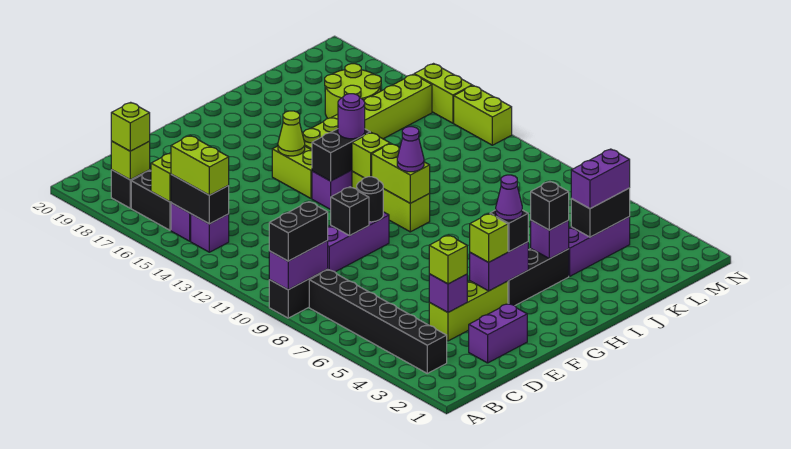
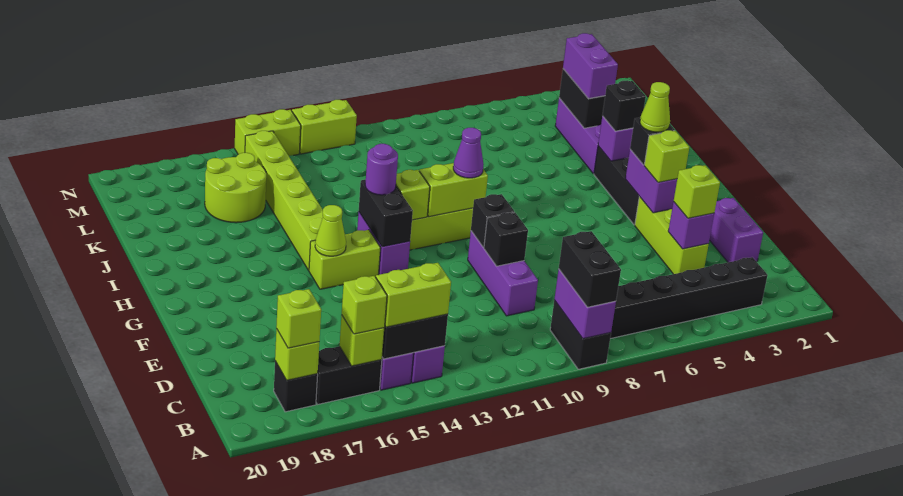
none -> lime brick B16 level 3
black round brick F10 level 2 -> black brick F10 level 2
purple cone G4 level 4 -> lime cone G4 level 4

